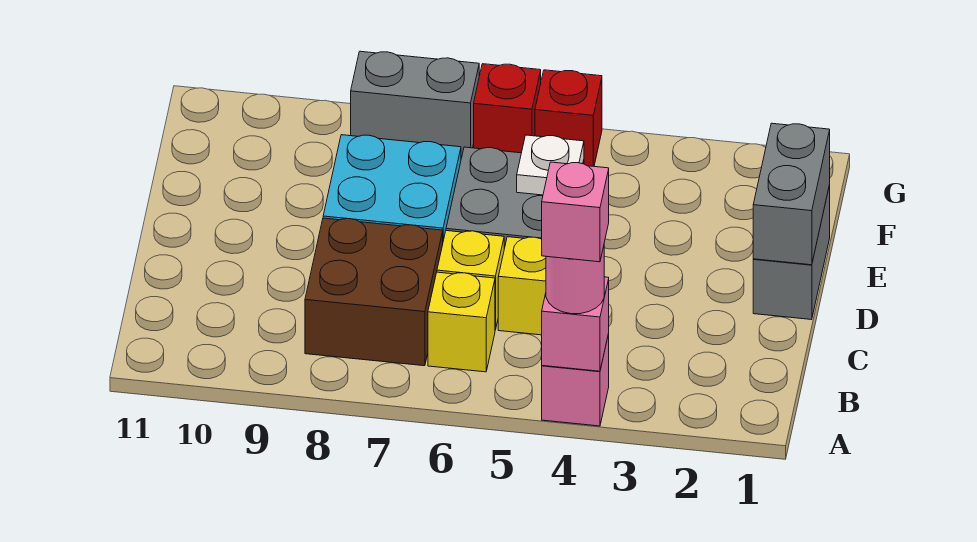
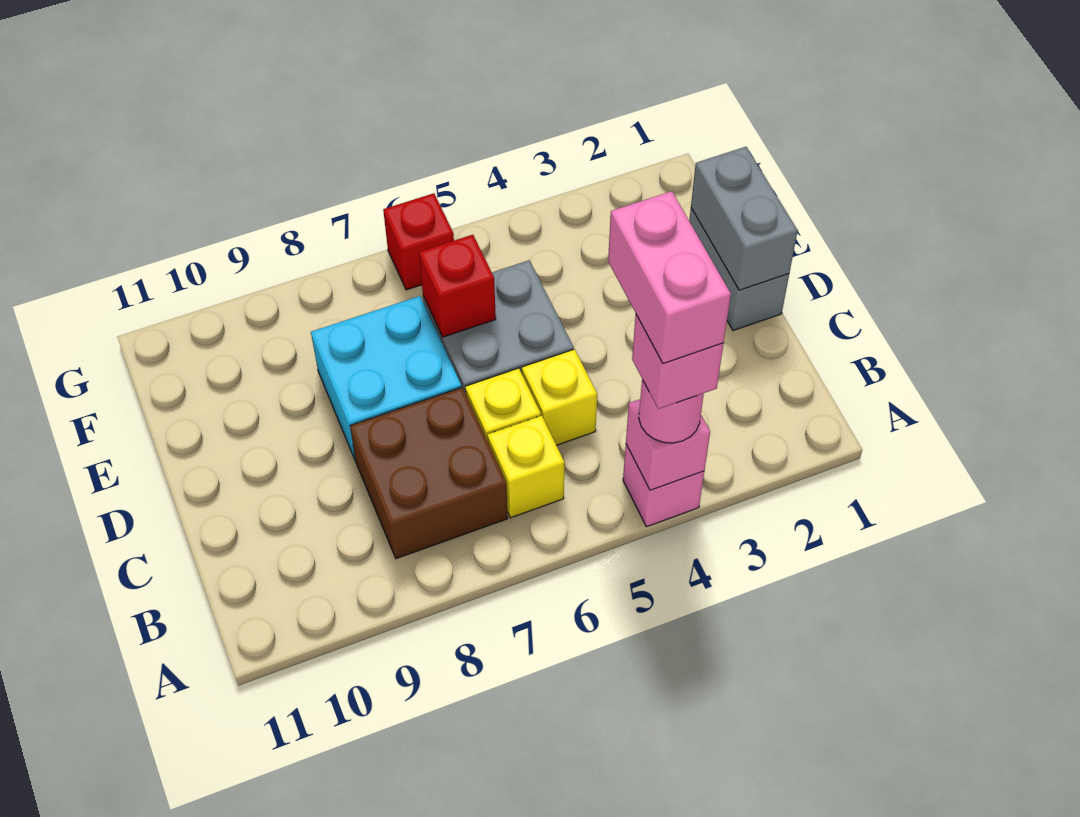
none -> pink brick A4:B4 level 5
white plate E5 level 2 -> none
red brick G5 level 1 -> red brick E6 level 2
grey brick G7:G8 level 1 -> none

